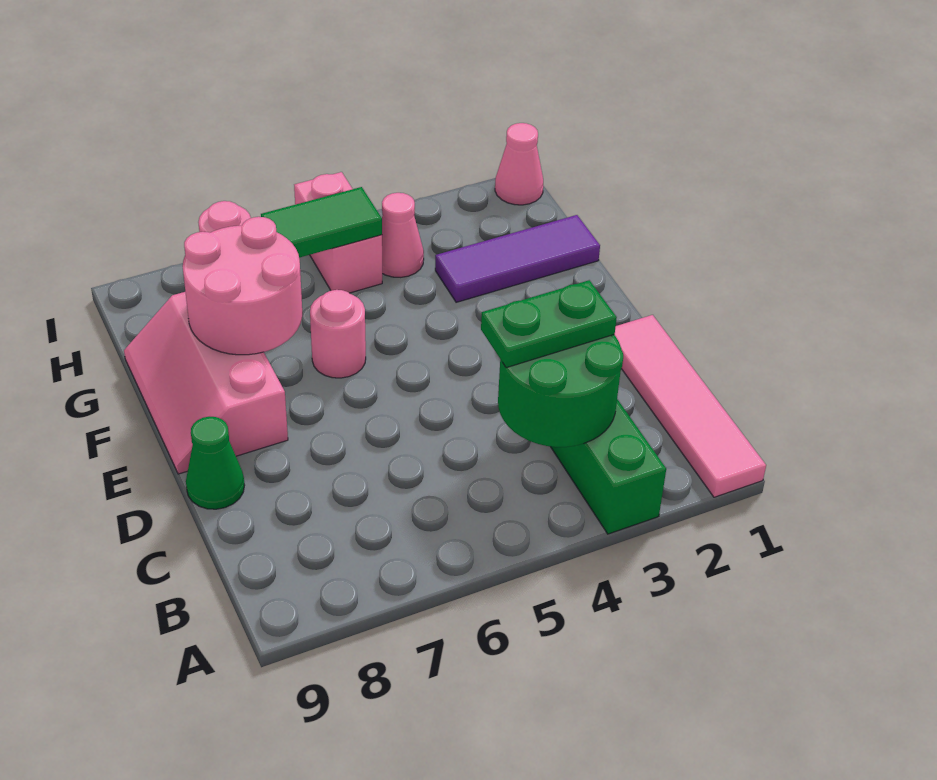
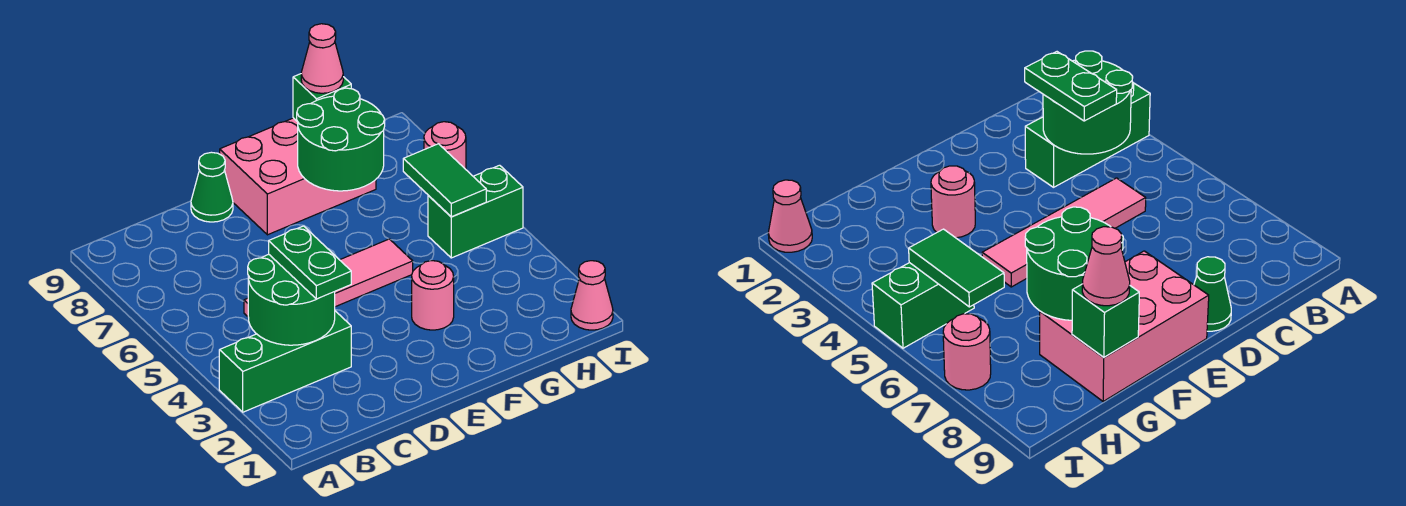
pink tile A1:D1 level 1 -> pink tile C5:F5 level 1
pink slope E8:G9 level 1 top 8 -> pink brick E8:G9 level 1
pink round brick F6 level 1 -> pink round brick F3 level 1
pink round brick F7:G8 level 2 -> green round brick F7:G8 level 2
purple tile G1:G3 level 1 -> none
none -> green brick G9 level 2
pink cone H4 level 1 -> pink cone G9 level 3
pink brick H5:I5 level 1 -> green brick H5:I5 level 1

